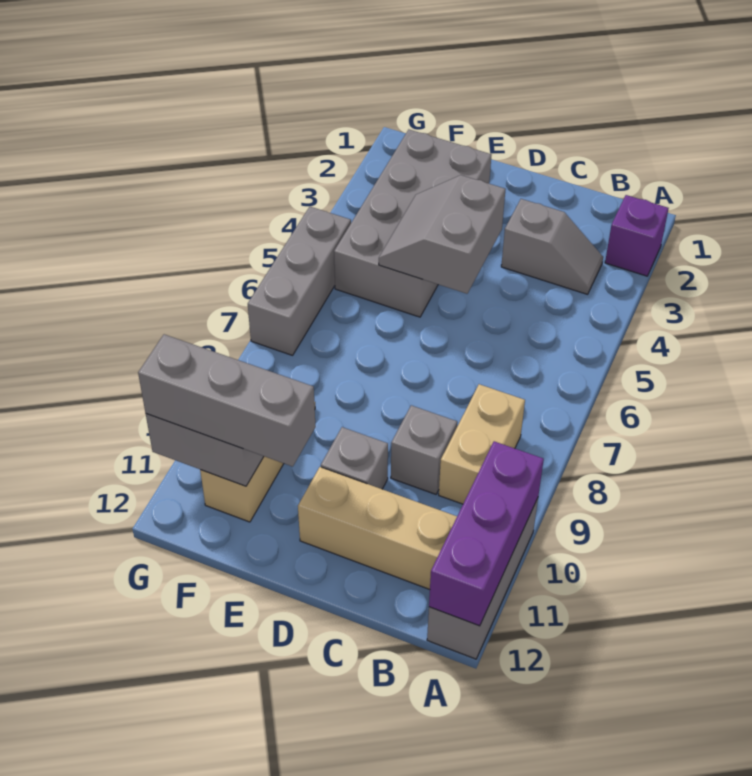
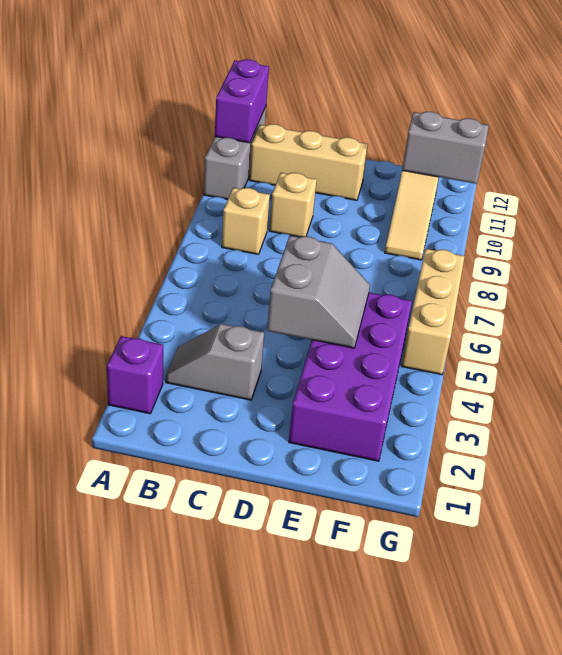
purple brick A10:A12 level 2 -> purple brick A11:A12 level 2
tan brick B8:B9 level 1 -> tan brick B8 level 1
grey brick C9 level 1 -> tan brick C9 level 1
grey brick D10 level 1 -> none
grey brick E2:F5 level 1 -> purple brick E2:F5 level 1
grey brick E11:G11 level 3 -> none
grey brick G5:G7 level 1 -> tan brick G5:G7 level 1

